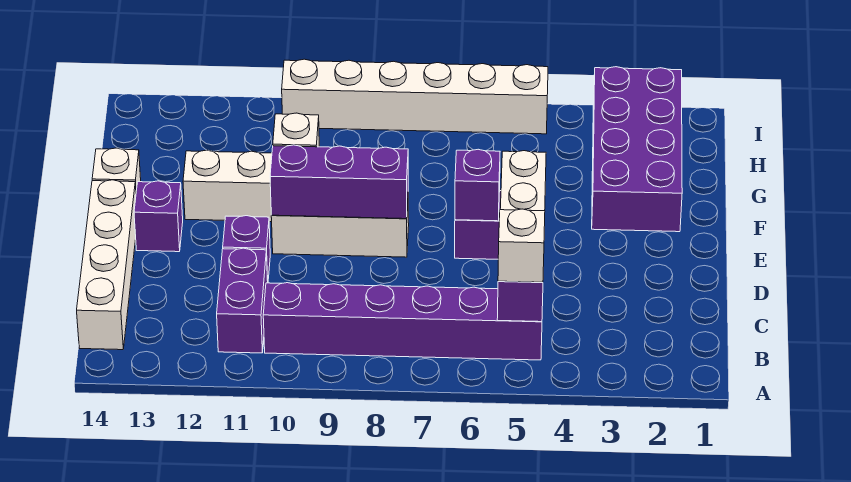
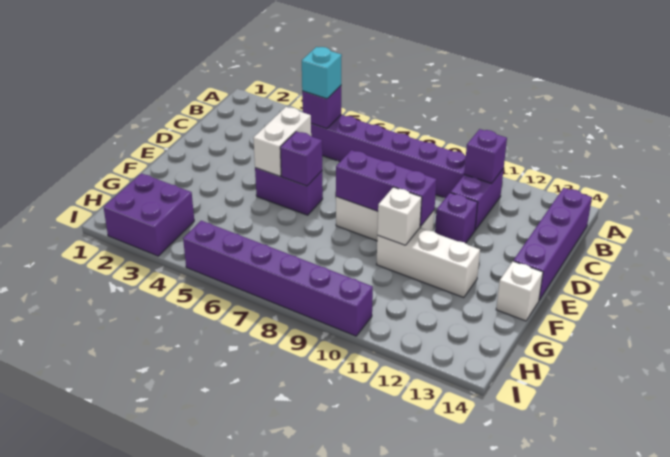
white brick B5 level 3 -> cyan brick B5 level 3
white brick B14:E14 level 1 -> purple brick B14:E14 level 1
purple brick E13 level 1 -> purple brick B11 level 2
purple brick F2:I3 level 1 -> purple brick H2:I3 level 1
white brick I5:I10 level 1 -> purple brick I5:I10 level 1

